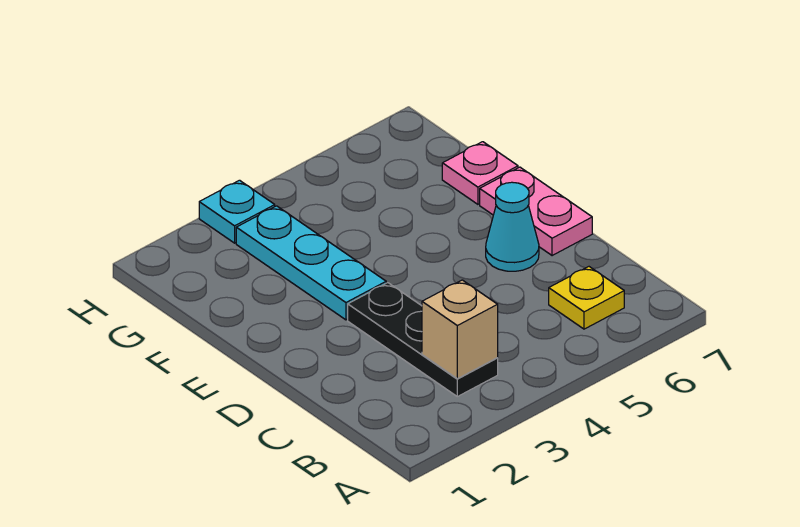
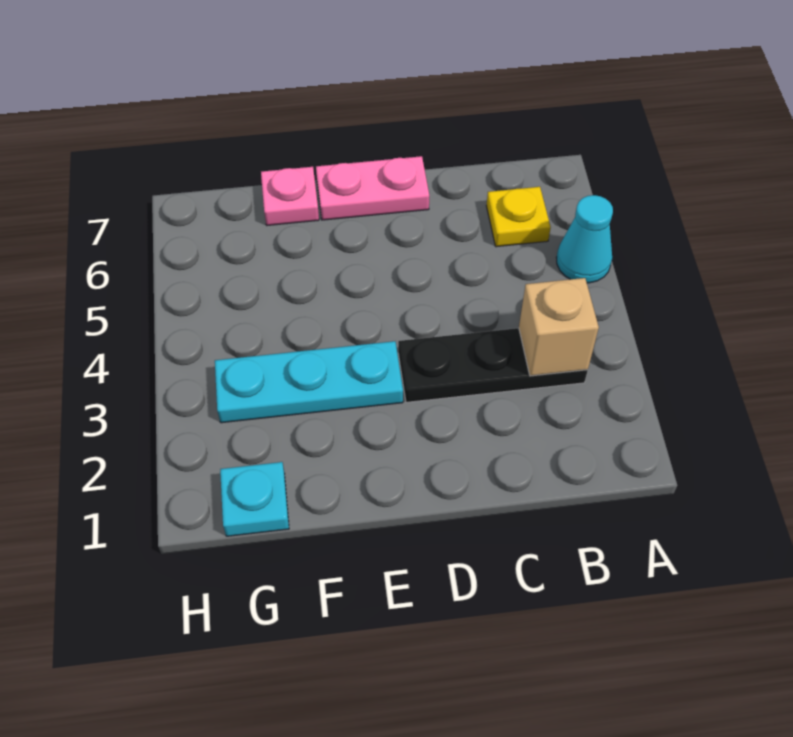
cyan cone D6 level 1 -> cyan cone A5 level 1
cyan plate H3 level 1 -> cyan plate G1 level 1

